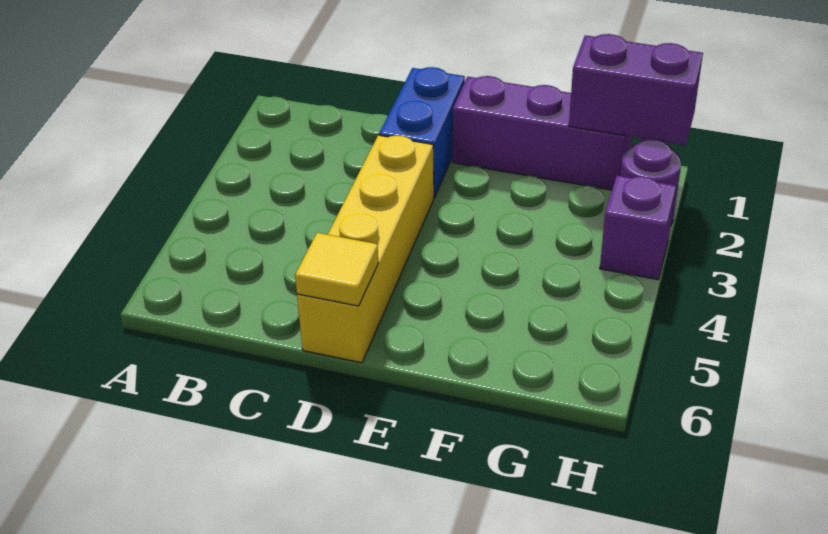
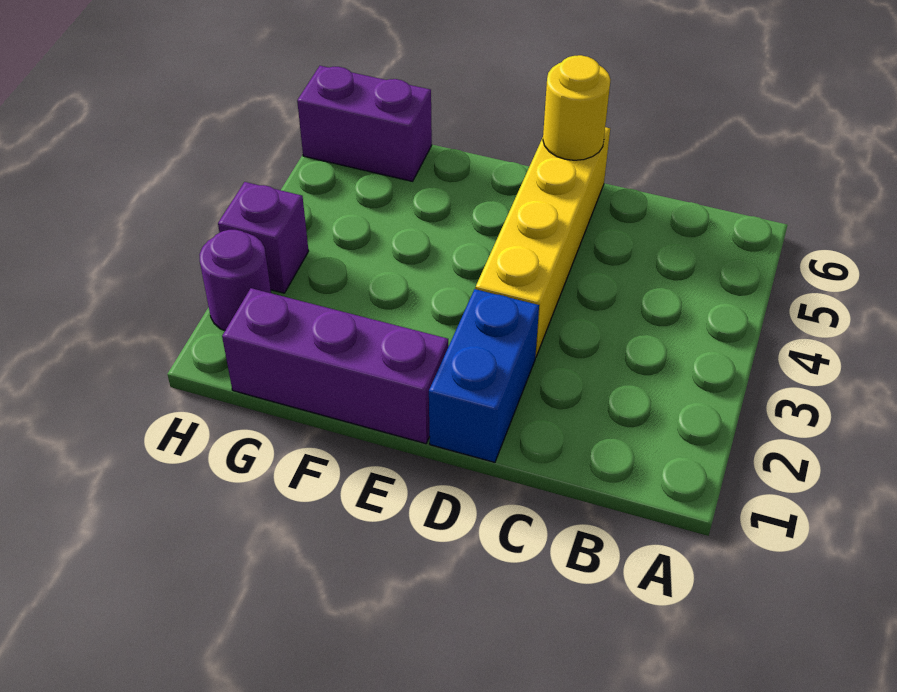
yellow tile D6 level 2 -> yellow round brick D6 level 2
purple brick G1:H1 level 2 -> purple brick G6:H6 level 1

